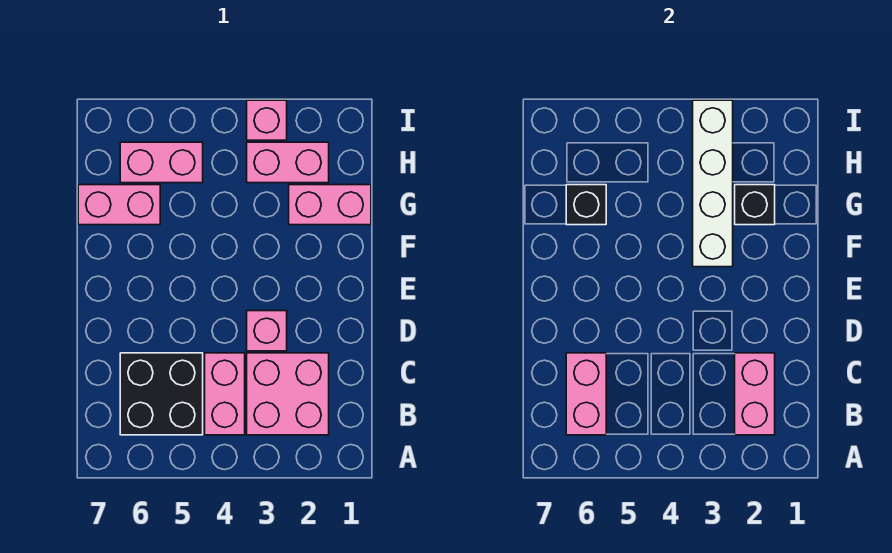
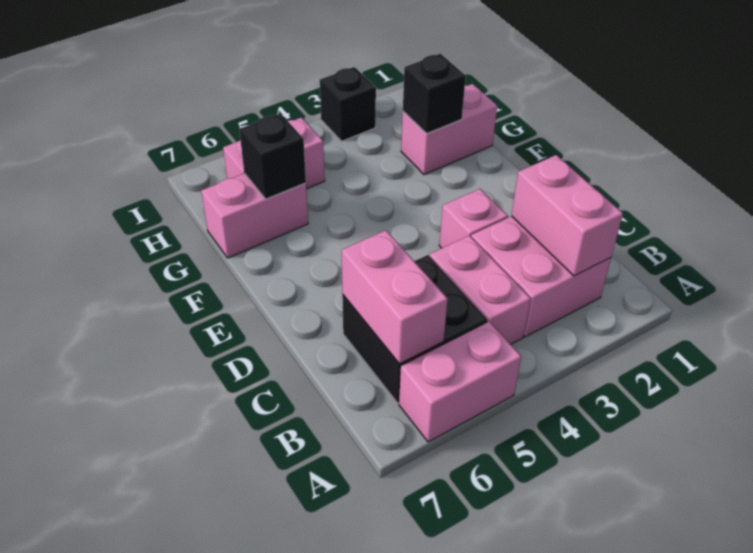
white brick F3:I3 level 2 -> none
pink brick H2:H3 level 1 -> pink brick A5:A6 level 1
pink brick I3 level 1 -> black brick I3 level 1

